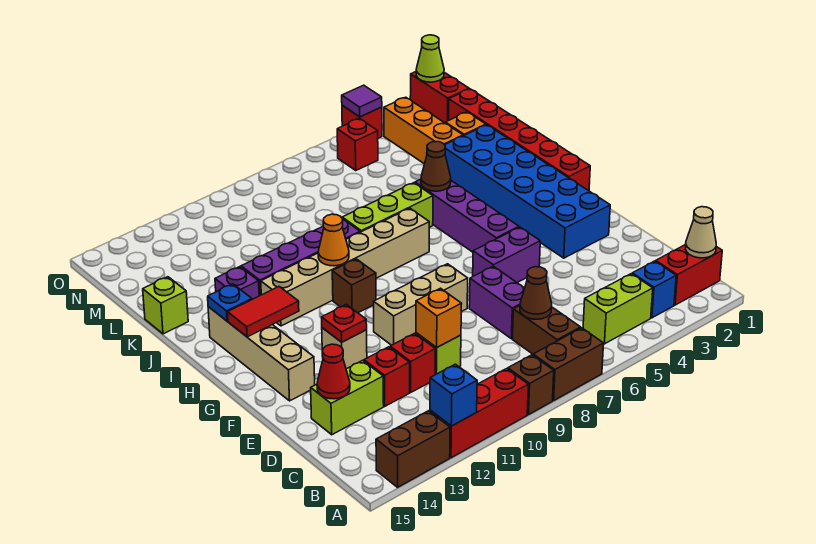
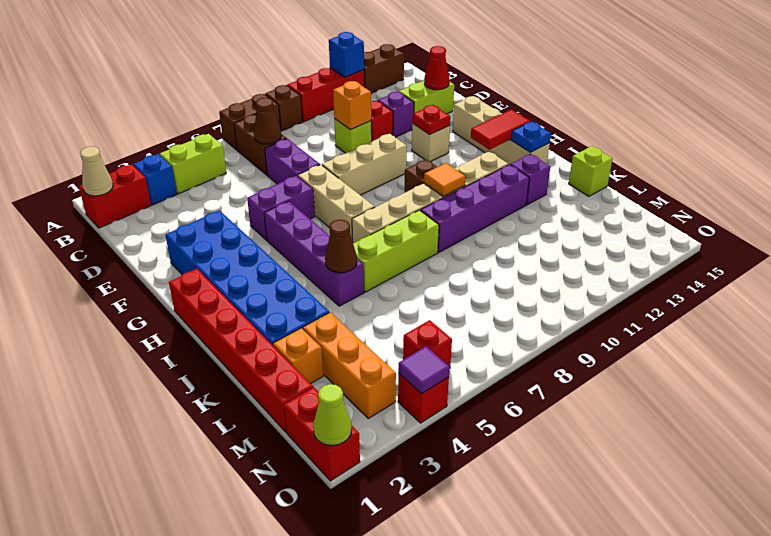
red brick D12 level 1 -> purple brick D12 level 1
none -> tan brick F7:H7 level 1
orange cone I10 level 2 -> orange tile I10 level 2

